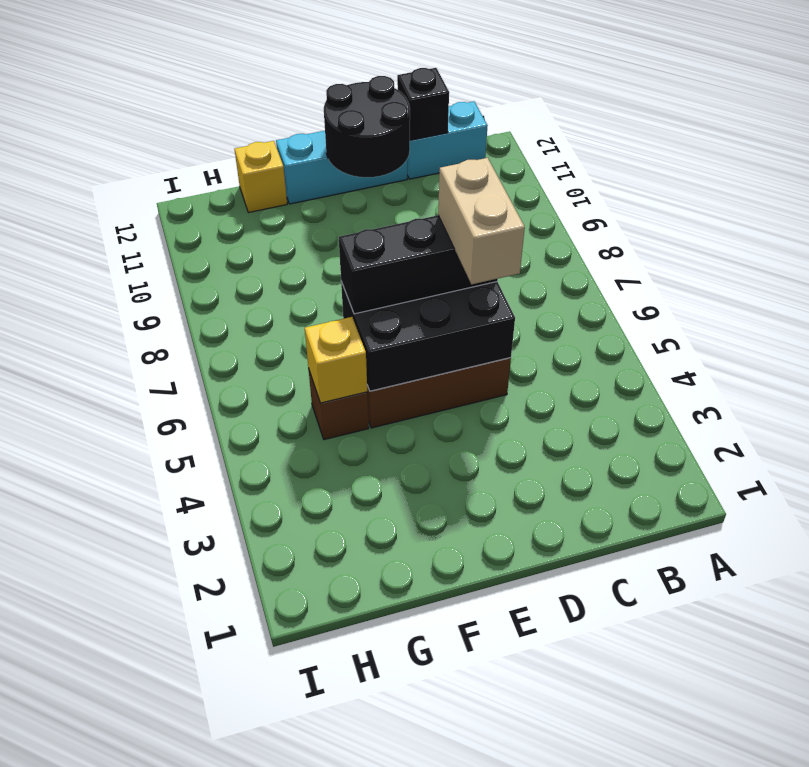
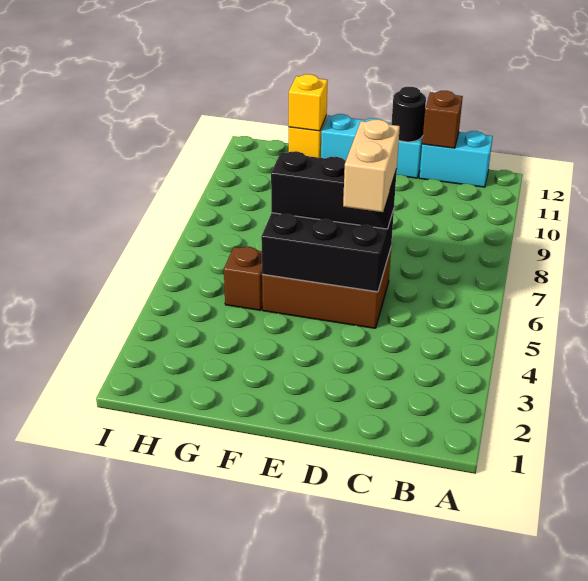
black brick C12 level 2 -> brown brick C12 level 2
black round brick D11:E12 level 2 -> black round brick D12 level 2
yellow brick G5 level 2 -> yellow brick G12 level 2

